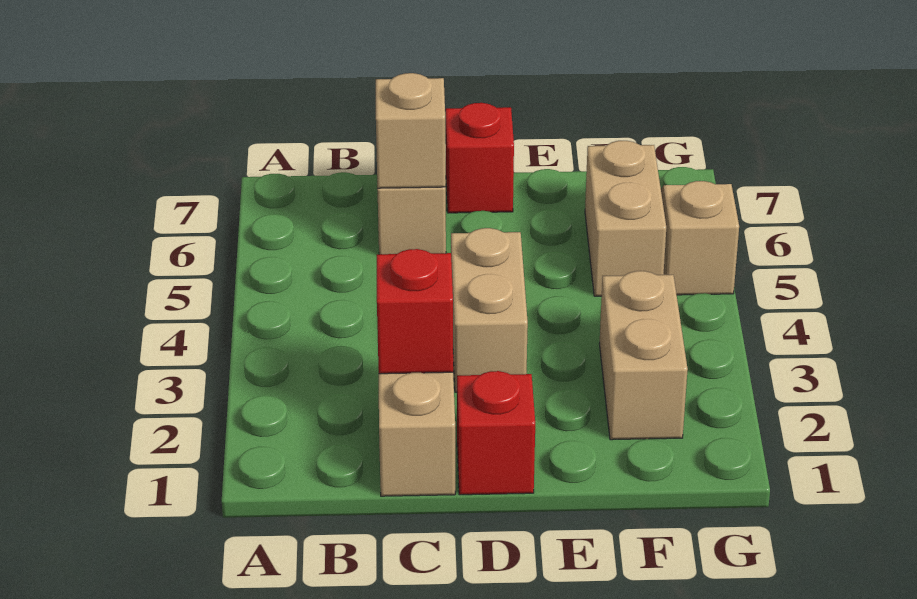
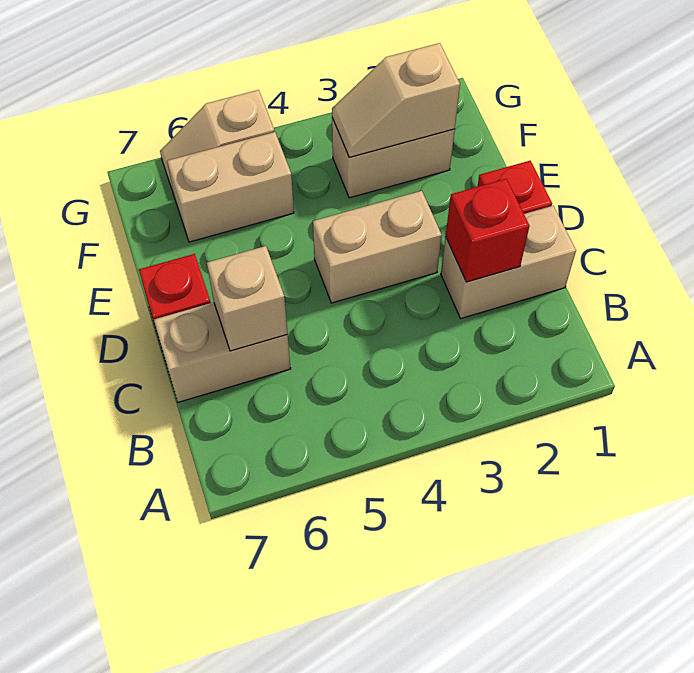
none -> tan slope F2:F3 level 2 top 2

